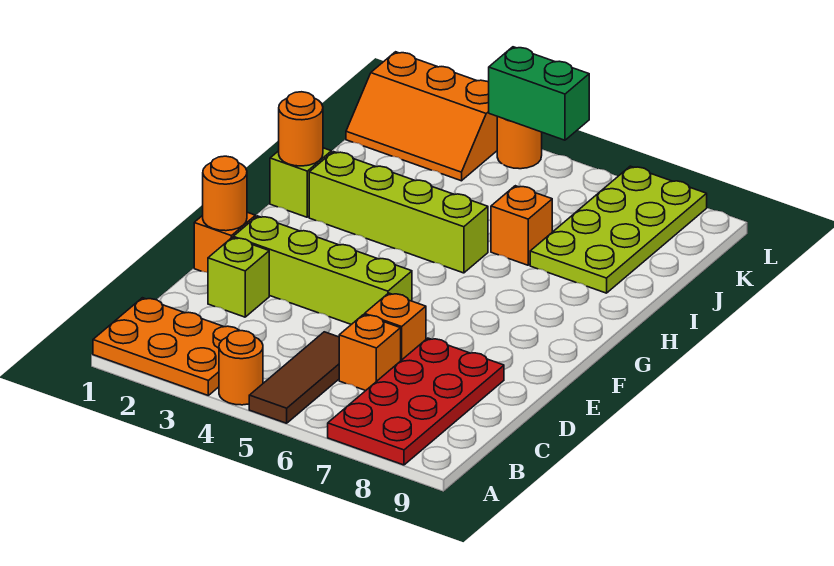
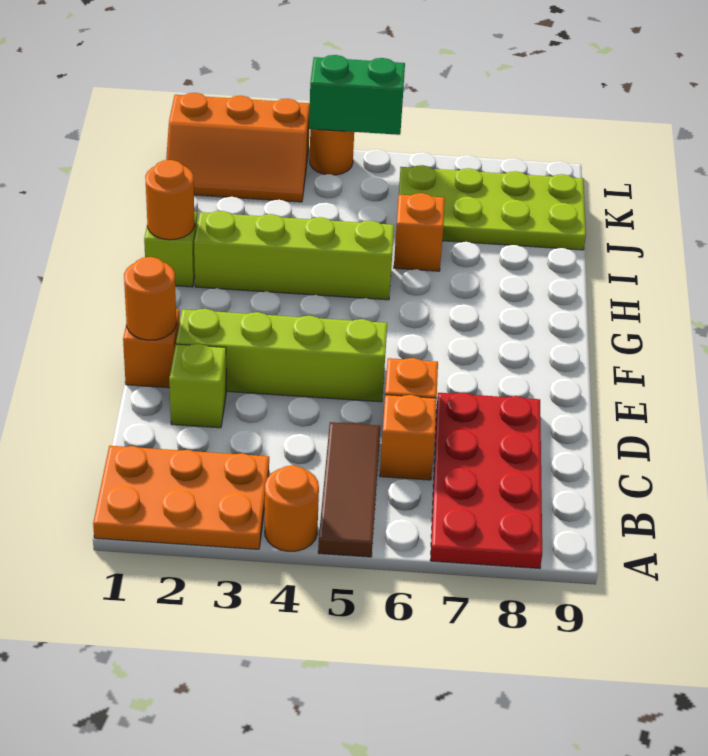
lime plate I7:L8 level 1 -> lime plate J6:K9 level 1

